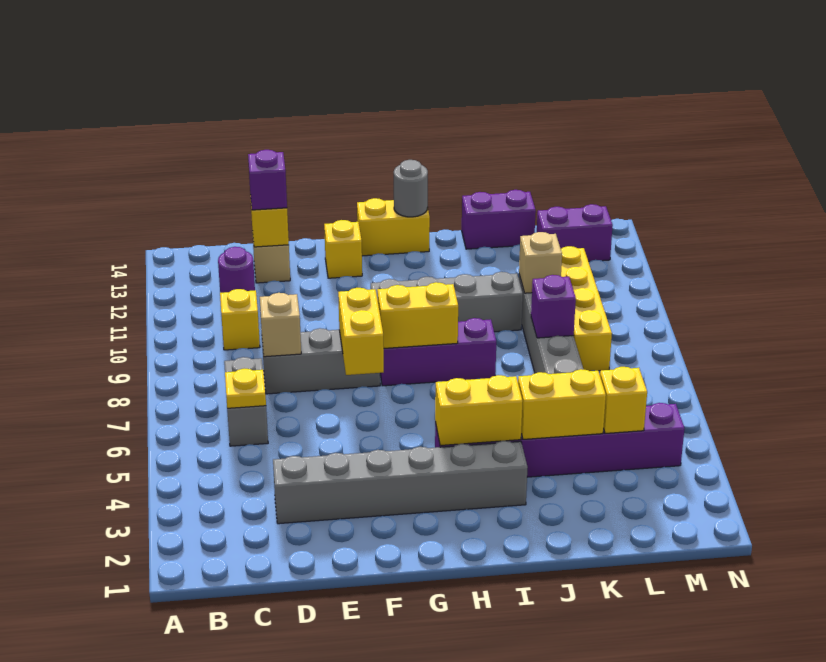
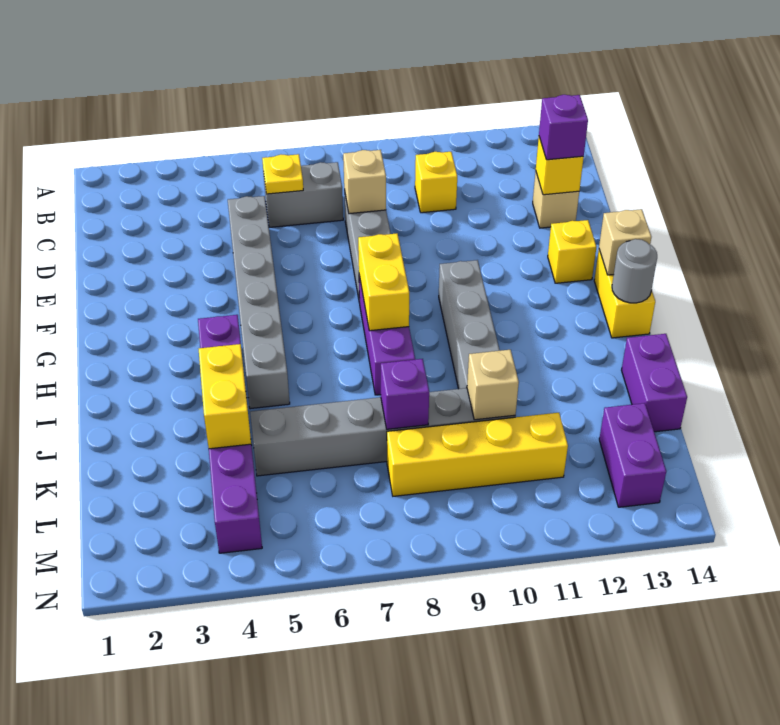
purple round brick C12 level 1 -> none
grey brick D3:I3 level 1 -> grey brick D5:I5 level 1
yellow brick F7:F8 level 2 -> none
none -> tan brick G14 level 2
yellow brick H4:I4 level 2 -> none
yellow brick L4 level 2 -> none

